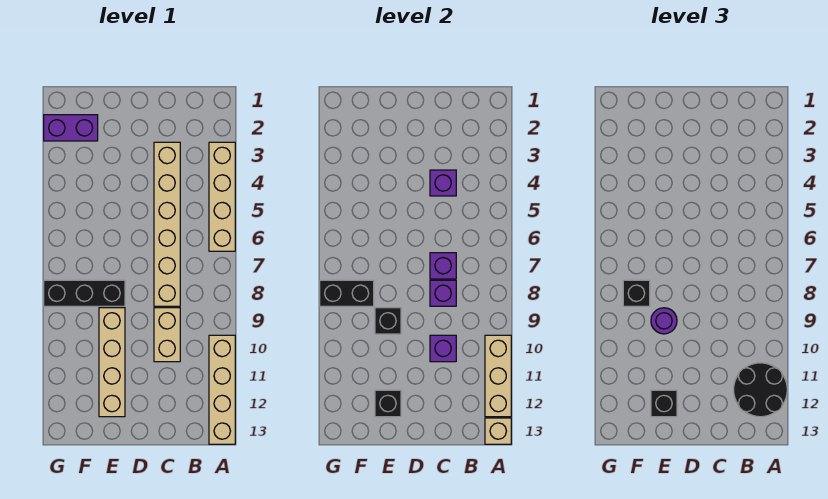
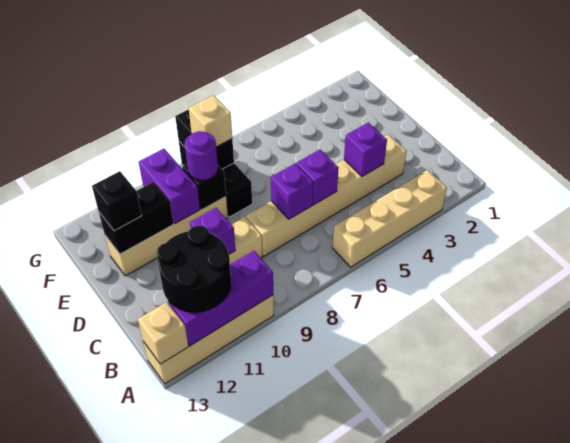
tan brick A10:A12 level 2 -> purple brick A10:A12 level 2
purple brick C8 level 2 -> purple brick C6 level 2
black brick E12 level 2 -> black brick E11:E12 level 2
purple brick F2:G2 level 1 -> purple brick E10:F10 level 2
black brick F8 level 3 -> tan brick F8 level 3

